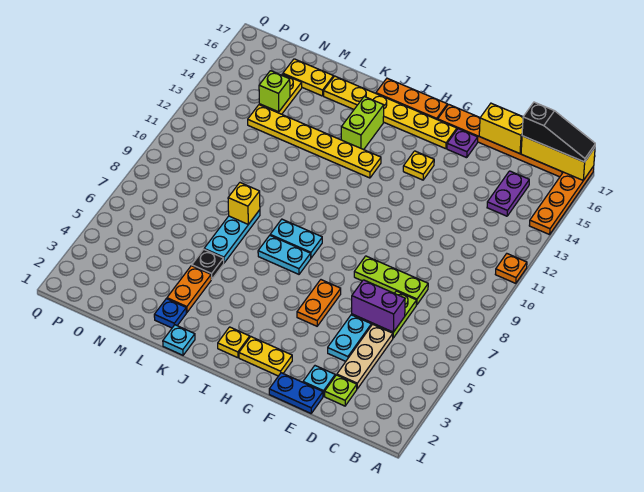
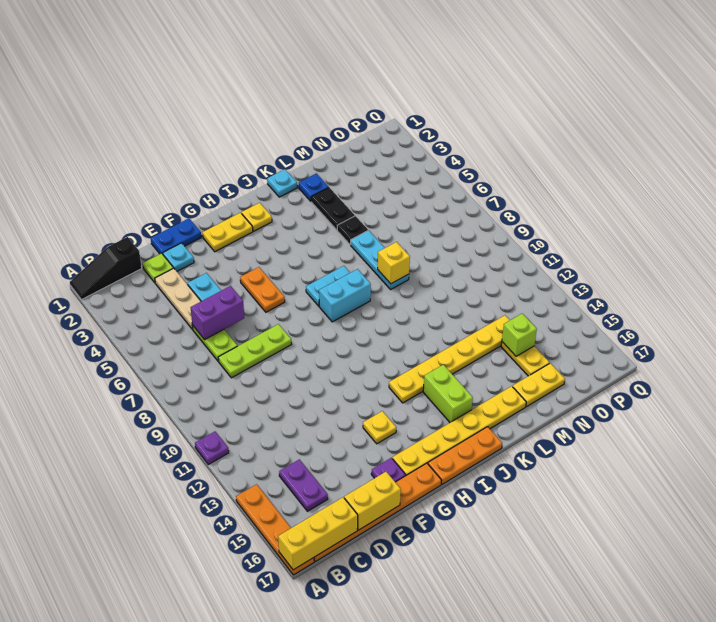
orange plate A11 level 1 -> purple plate A11 level 1
black slope A17:C17 level 3 top C -> black slope A1:C1 level 1 top C
cyan plate I8:J8 level 1 -> cyan brick I8:J8 level 1
orange plate L3:L4 level 1 -> black plate L3:L4 level 1

